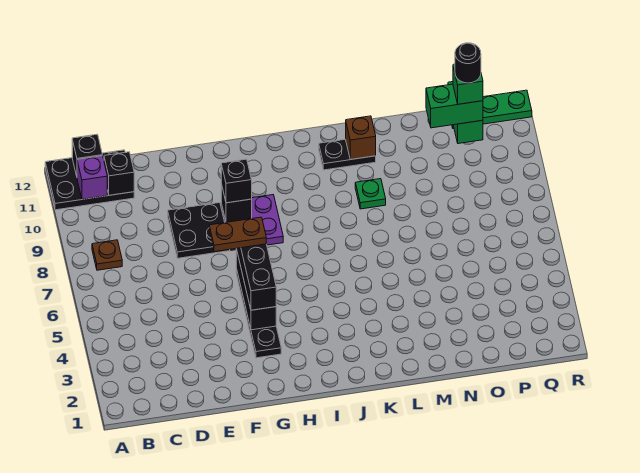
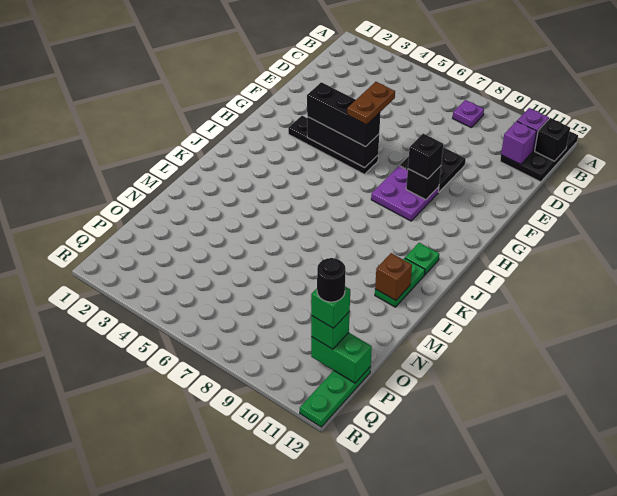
brown plate B8 level 1 -> purple plate B8 level 1
black brick C11 level 2 -> purple brick C11 level 2
black plate K11:L11 level 1 -> green plate K11:L11 level 1
green plate L9 level 1 -> green plate J11 level 1
green brick O11:P11 level 3 -> green brick P11 level 3

